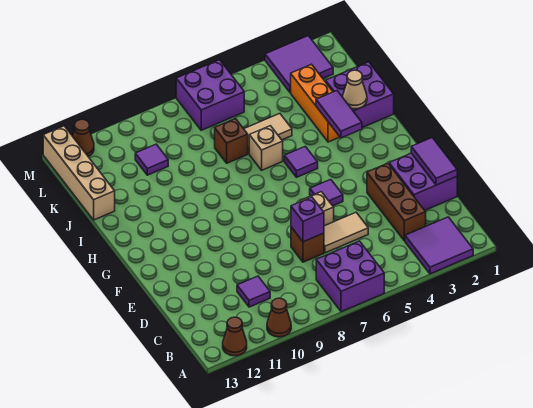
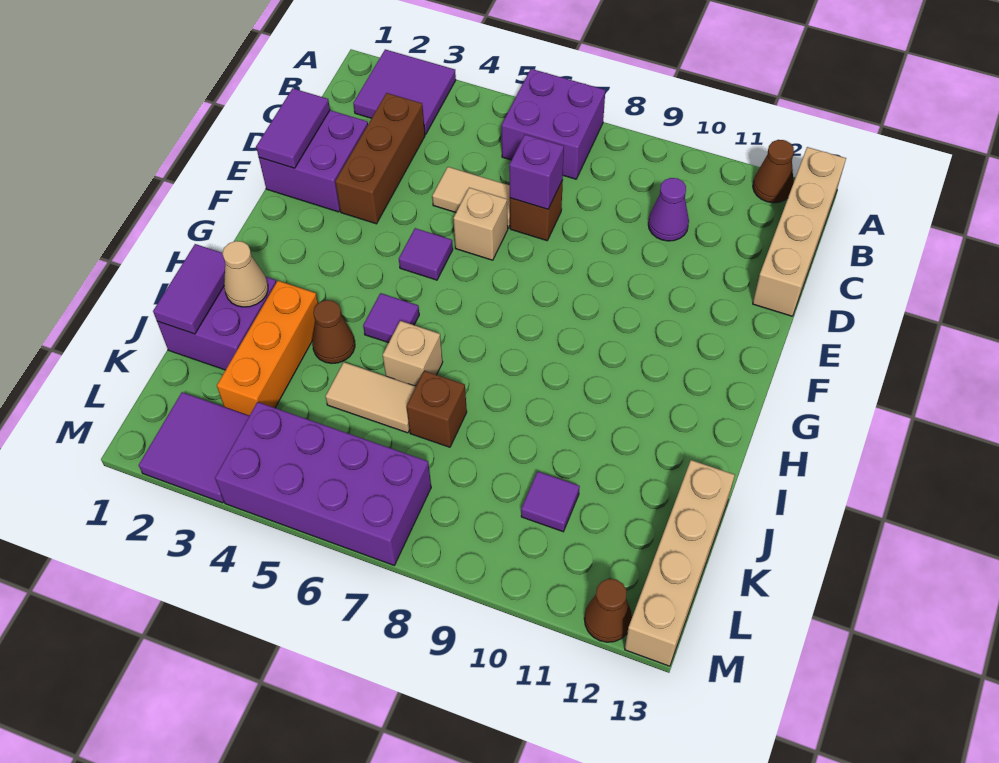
brown cone A10 level 1 -> brown cone I4 level 1
none -> tan brick A13:D13 level 1
purple tile C10 level 1 -> purple cone C10 level 1
purple tile H3:I3 level 2 -> purple tile I1:J1 level 2
purple brick L6:M7 level 1 -> purple brick L4:M7 level 1

